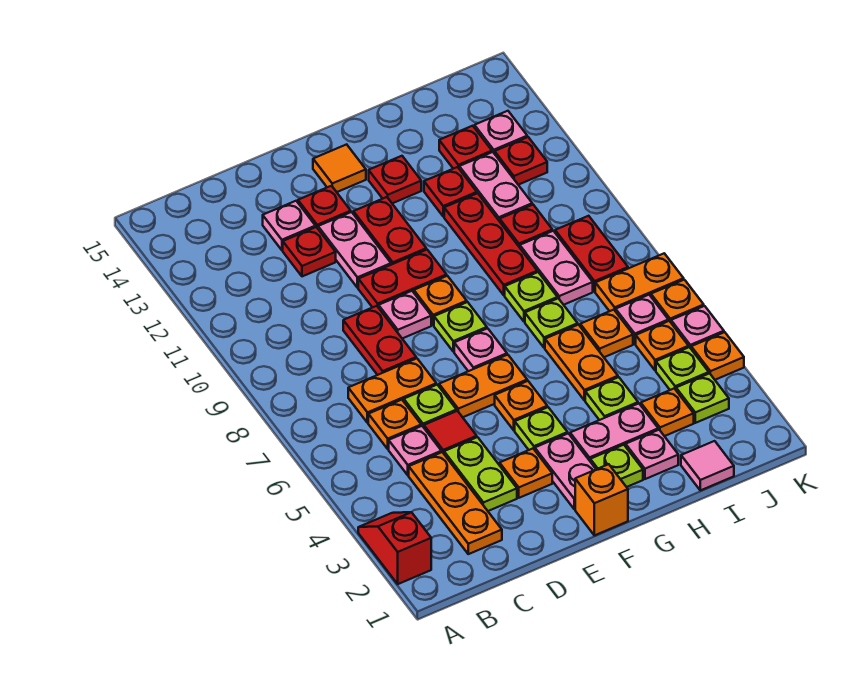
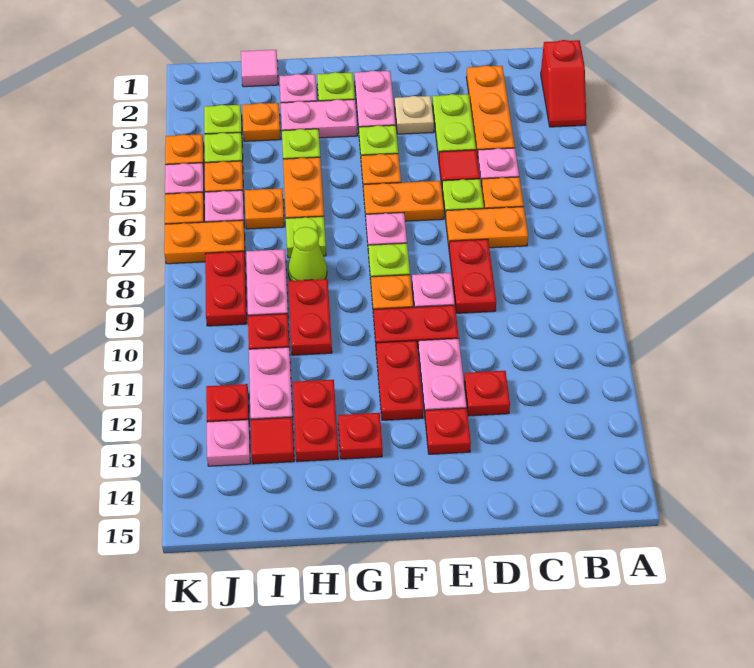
pink plate D13 level 1 -> none
orange plate E3 level 1 -> tan plate E3 level 1
orange brick F1 level 1 -> none
orange tile F14 level 1 -> none
lime plate H8 level 1 -> lime cone H8 level 1
red plate H9:H11 level 1 -> red plate H9:H10 level 1
red plate H12 level 1 -> red plate H12:H13 level 1
red plate I13 level 1 -> red tile I13 level 1

